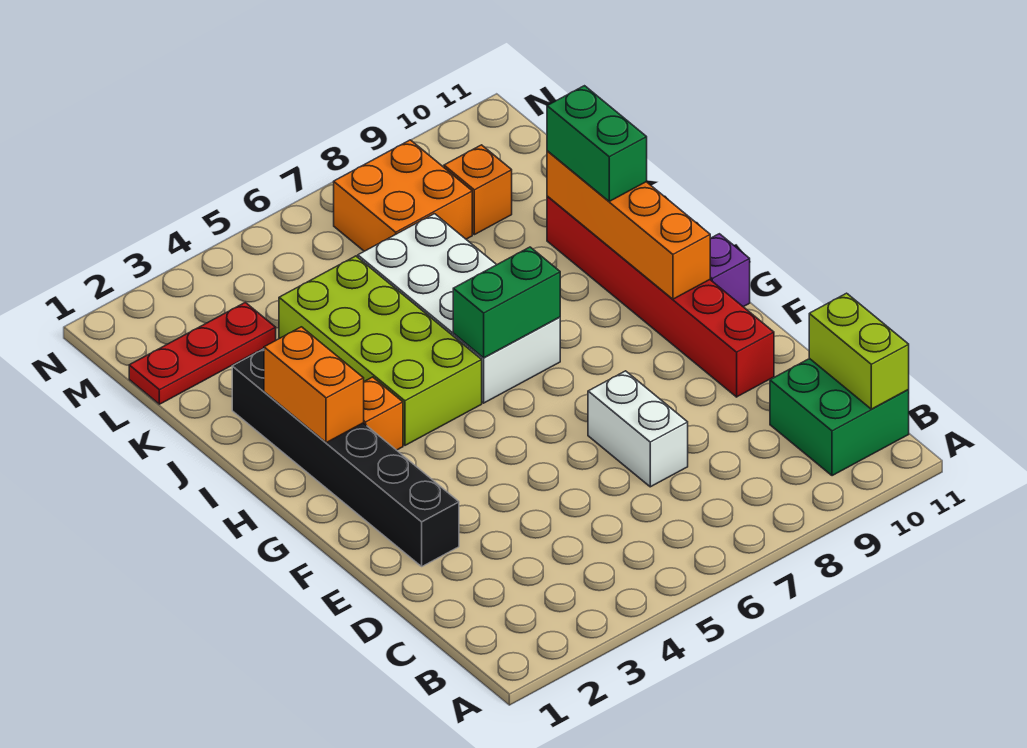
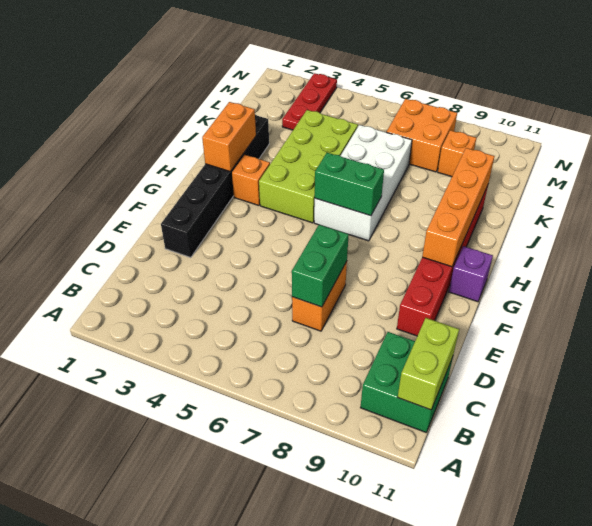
white brick D7:E7 level 1 -> orange brick D7:E7 level 1
green brick I10:J10 level 3 -> green brick D7:E7 level 2
red plate L1:L3 level 1 -> red plate L3:N3 level 1

